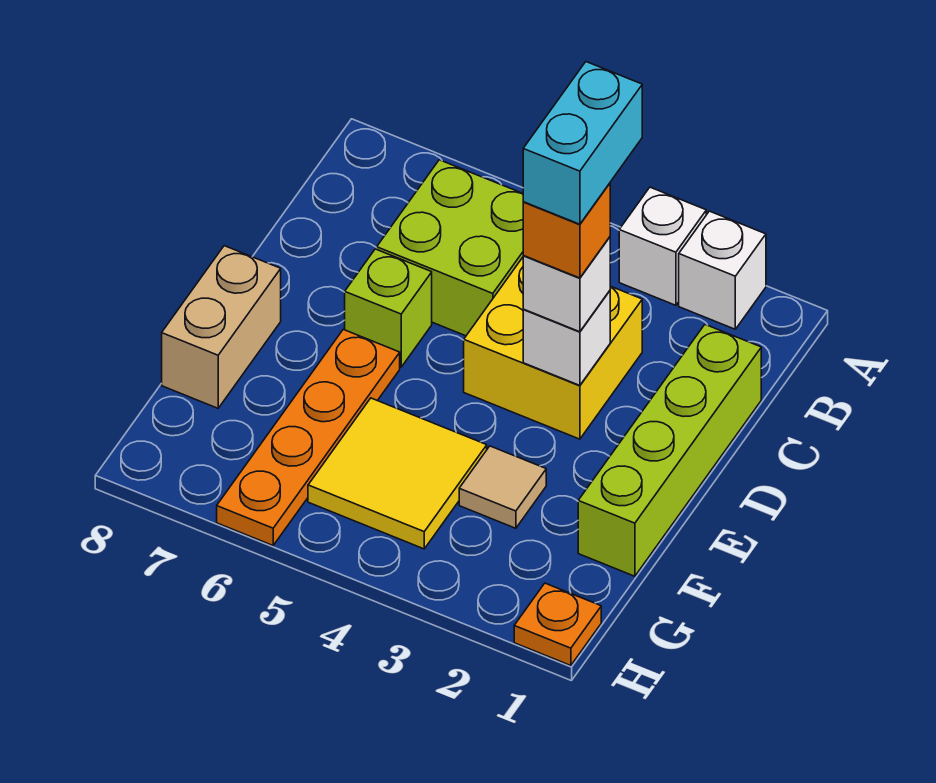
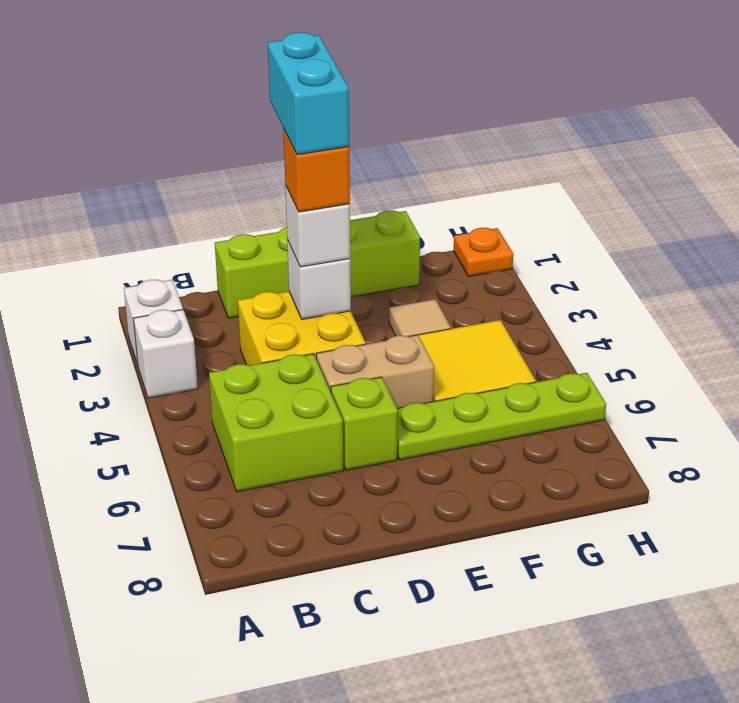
cyan brick C3:D3 level 5 -> cyan brick D2:D3 level 5
orange plate E6:H6 level 1 -> lime plate E6:H6 level 1
tan brick E8:F8 level 1 -> tan brick D5:E5 level 1

